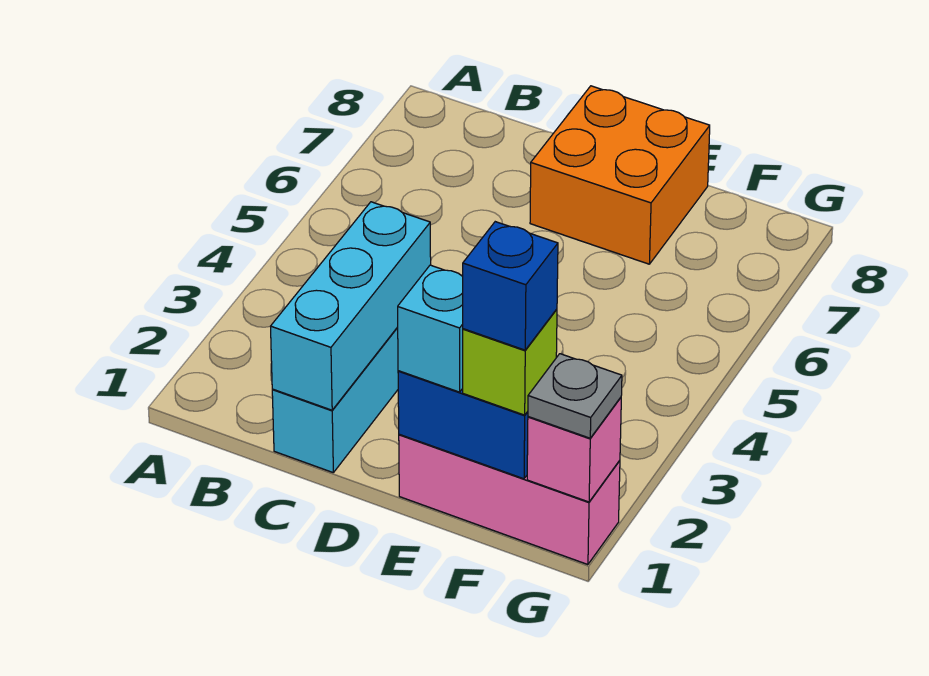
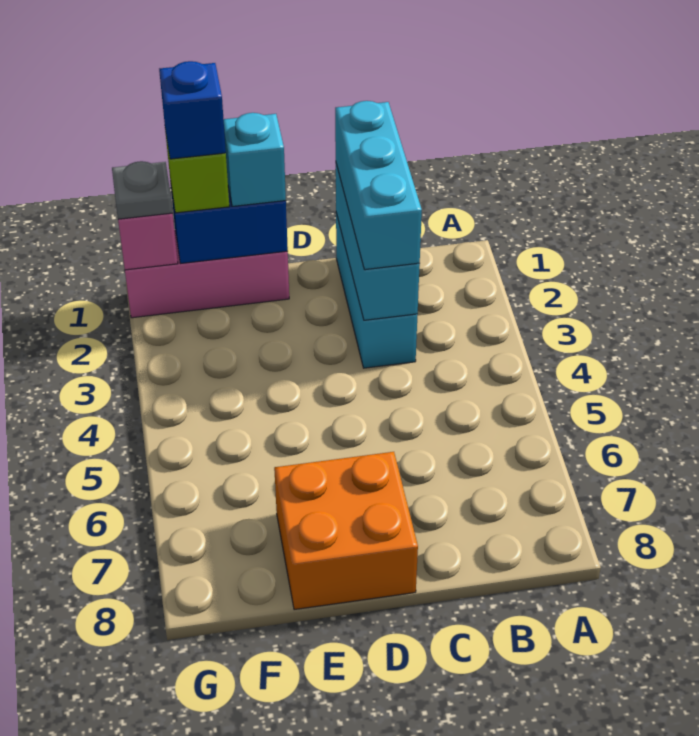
none -> cyan brick C1:C3 level 3

